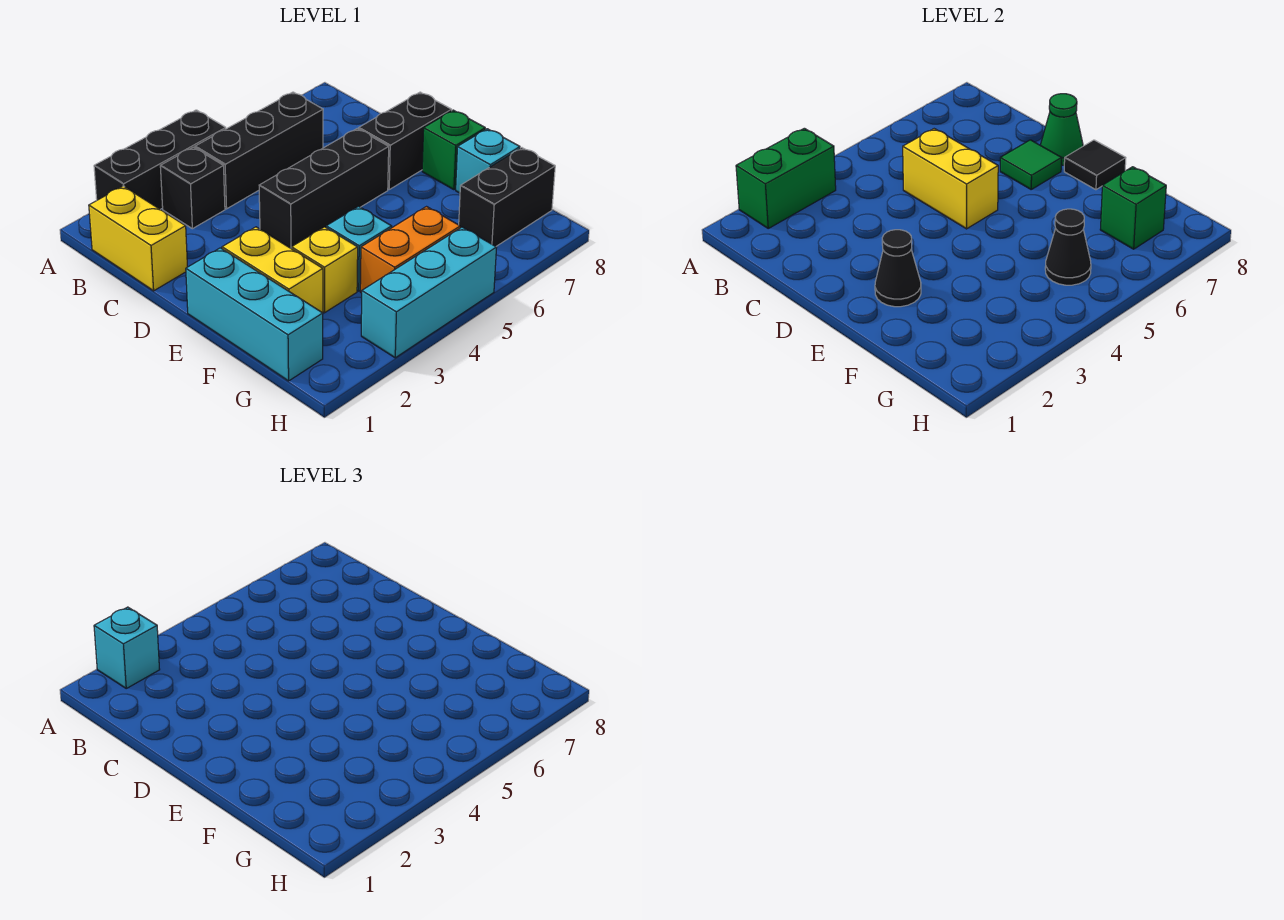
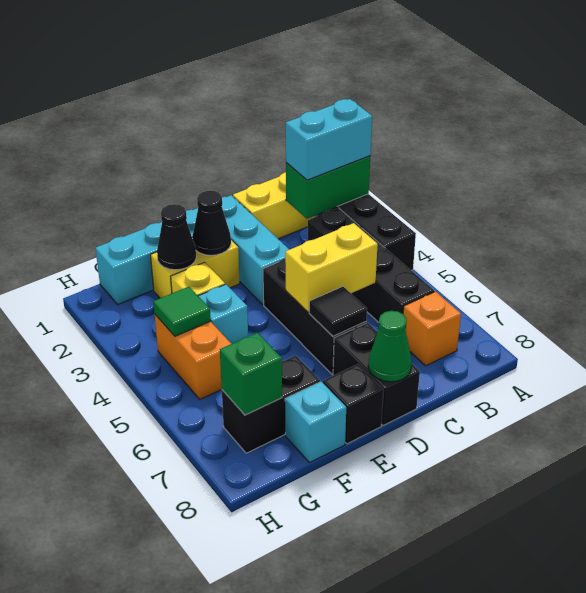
green brick A2:A3 level 2 -> green brick A2:B2 level 2
cyan brick A2 level 3 -> cyan brick A2:B2 level 3
none -> orange brick B7 level 1
green tile D7 level 2 -> green tile G4 level 2
green brick E8 level 1 -> black brick E8 level 1
black tile E8 level 2 -> black tile D6 level 2
black cone G5 level 2 -> black cone F2 level 2
black brick G7:G8 level 1 -> black brick F7:G7 level 1
cyan brick H3:H5 level 1 -> cyan brick D1:D3 level 1

